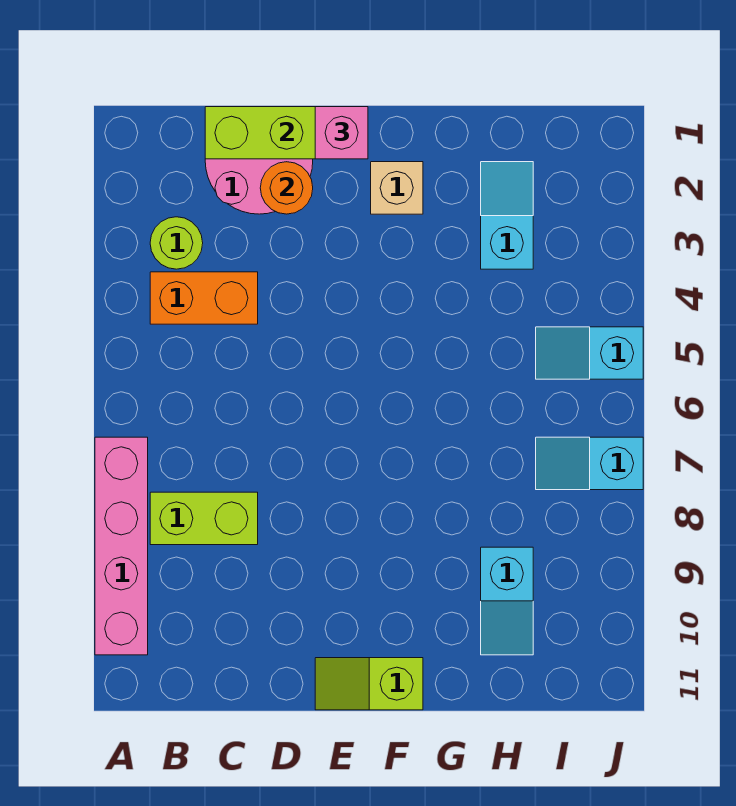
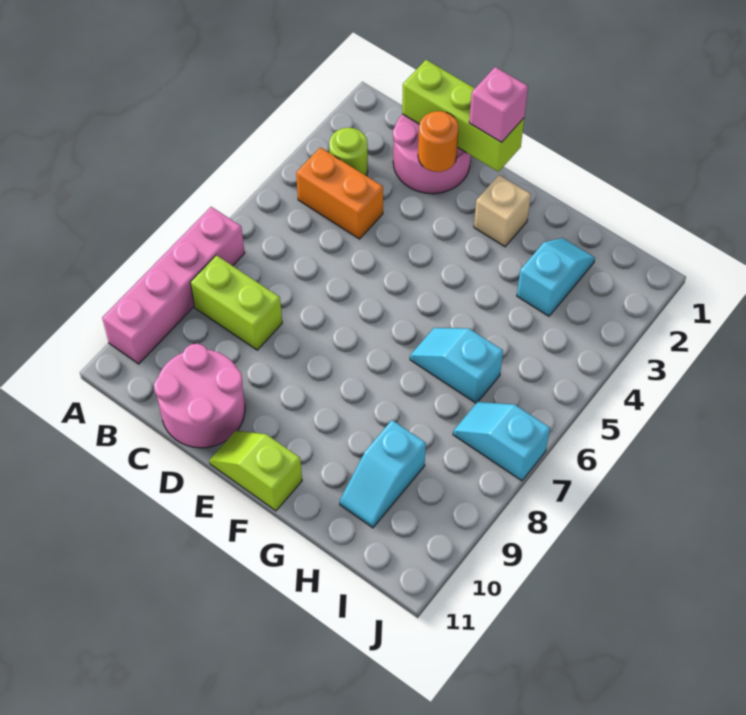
none -> pink round brick C10:D11 level 1
cyan slope I5:J5 level 1 top J -> cyan slope G6:H6 level 1 top H

